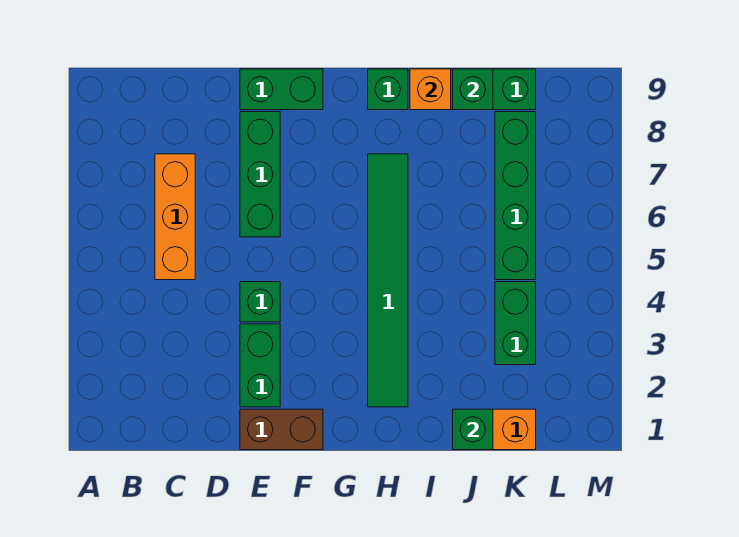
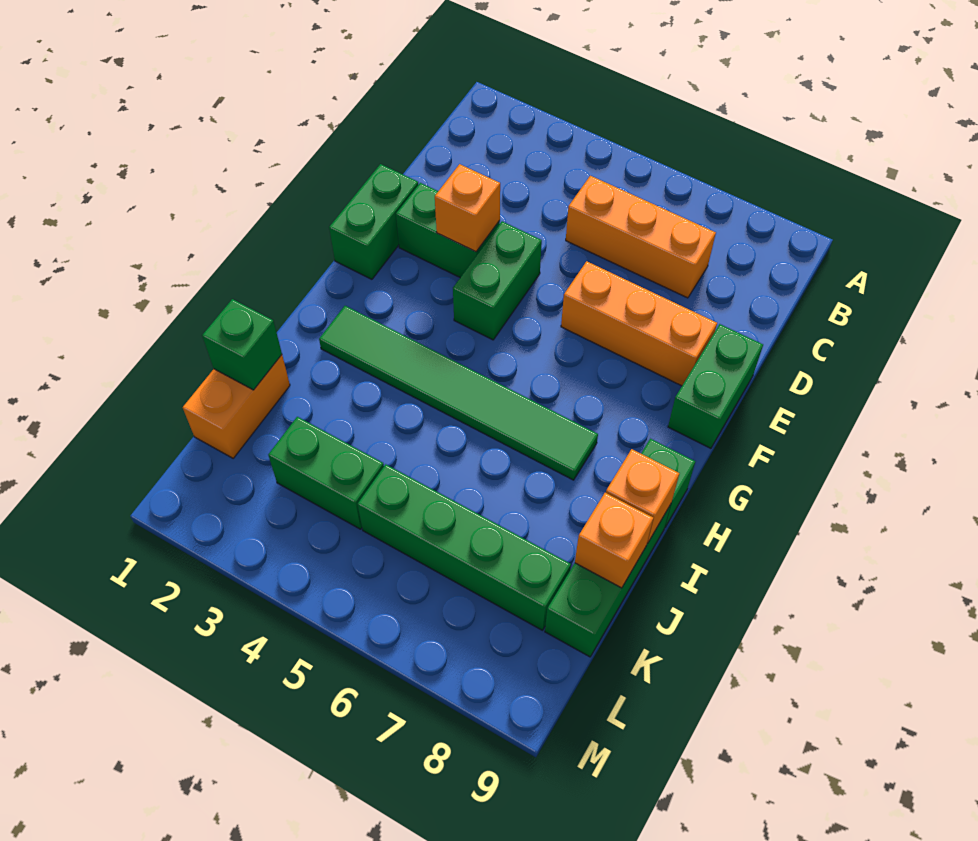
brown brick E1:F1 level 1 -> green brick E1:F1 level 1
none -> orange brick E3 level 2
green brick E4 level 1 -> green brick E4:F4 level 1
green brick E6:E8 level 1 -> orange brick E6:E8 level 1
green brick J9 level 2 -> orange brick J9 level 2

